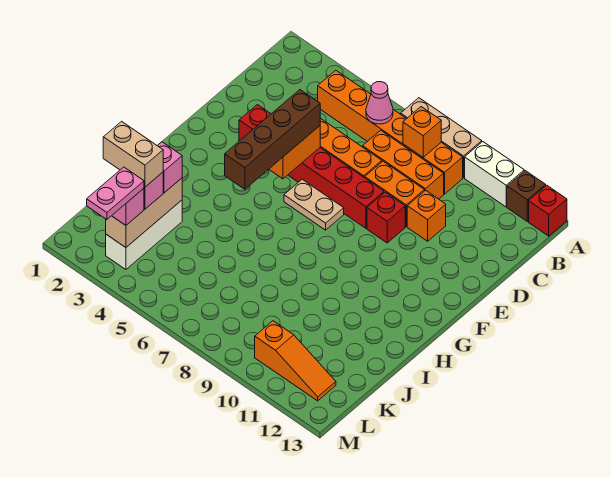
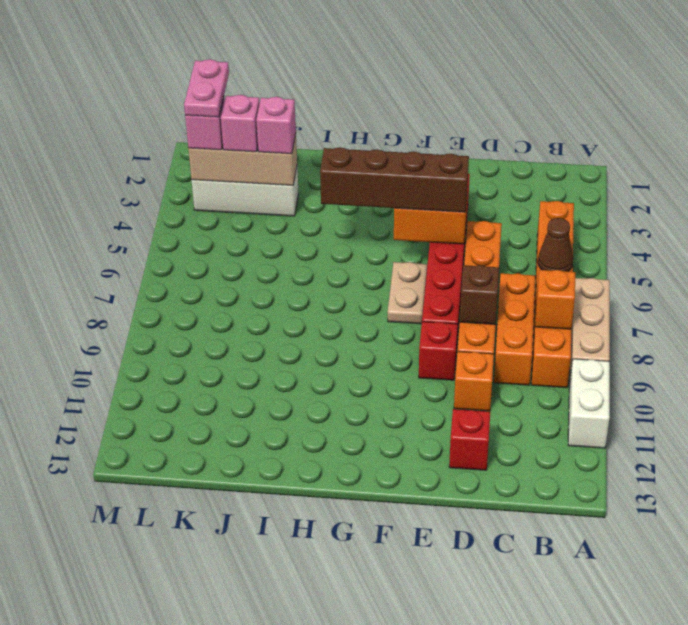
brown brick A12 level 1 -> brown brick D8 level 2
red brick A13 level 1 -> red brick D12 level 1
pink cone B6 level 2 -> brown cone B6 level 2
tan brick K2:K3 level 4 -> none
pink plate L3:M3 level 4 -> pink plate L2:L3 level 4
orange slope L10:L12 level 1 top 10 -> none

